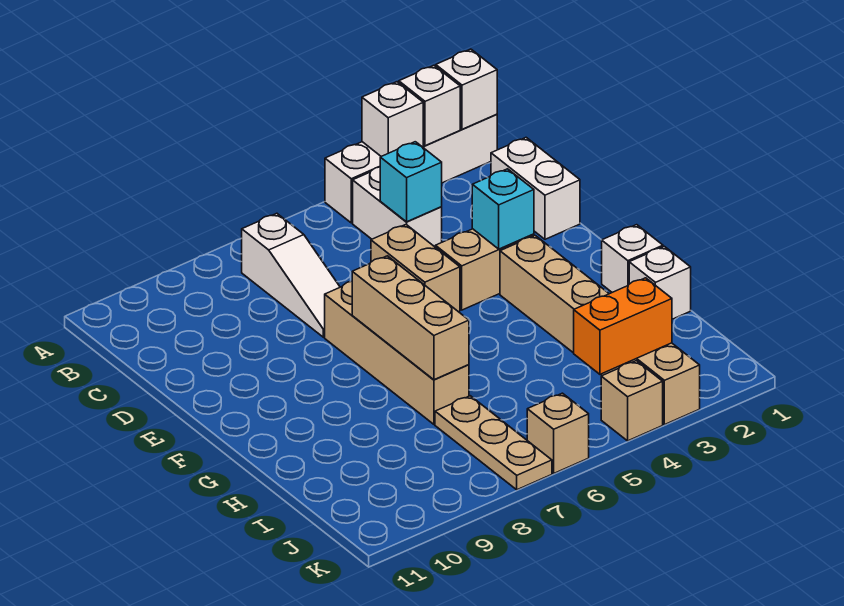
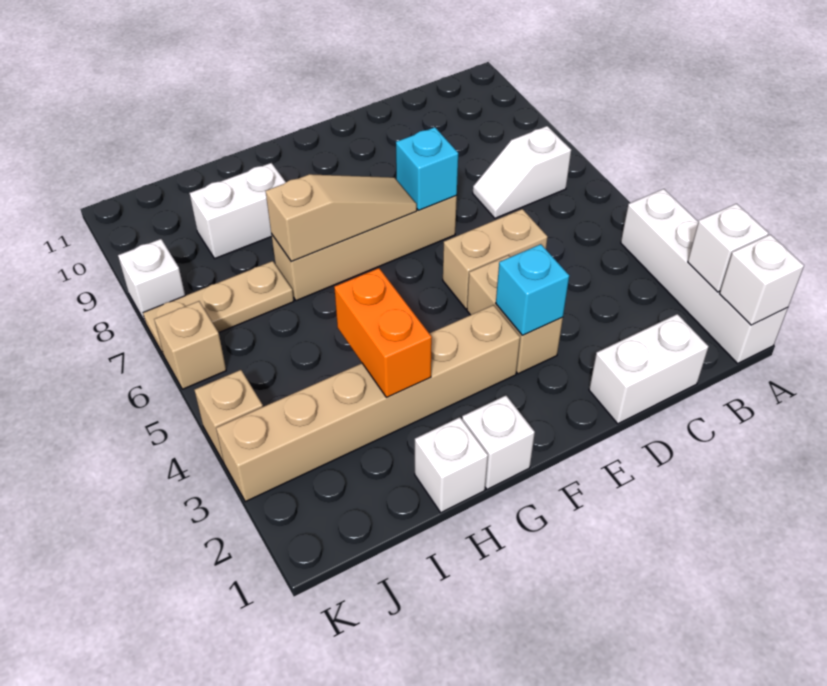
white brick A3 level 2 -> white brick K8 level 1
white brick B4:C4 level 1 -> white brick H9:I9 level 1
white slope B7:D7 level 1 top B -> white slope B7:C7 level 1 top B
cyan brick C4 level 2 -> cyan brick E7 level 2
tan brick F7:H7 level 2 -> tan slope F7:H7 level 2 top H
orange brick J3:J4 level 2 -> orange brick H3:H4 level 2

